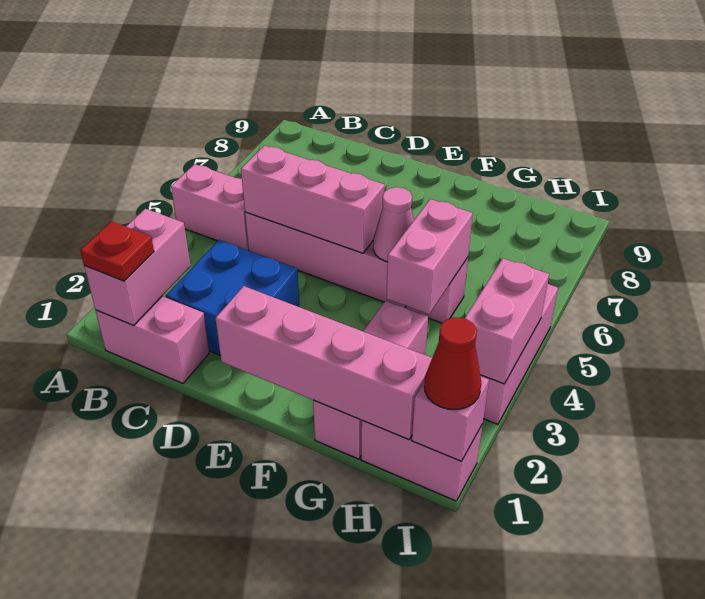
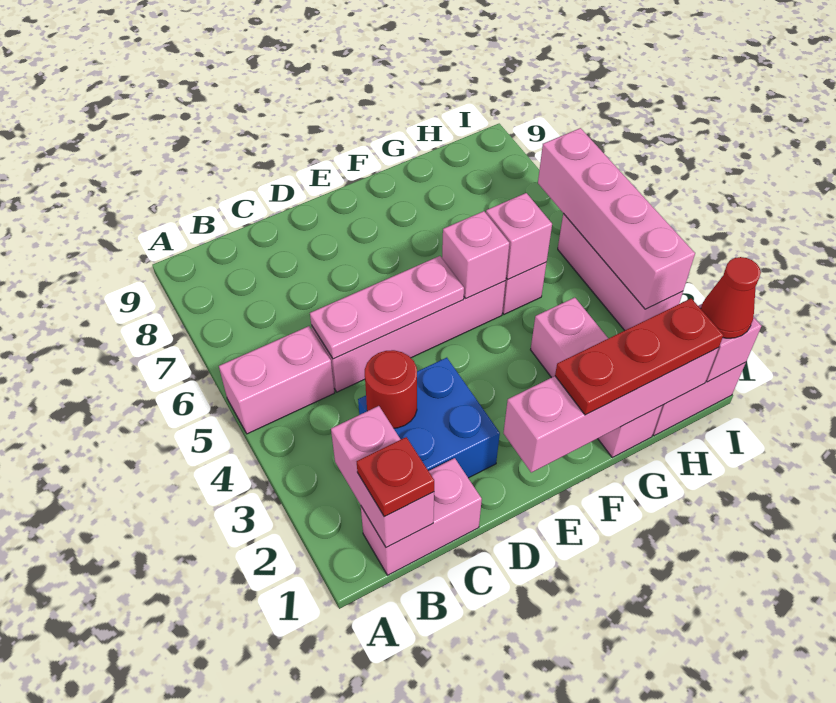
none -> red round brick C3 level 2
pink brick C5:E5 level 2 -> pink plate C5:E5 level 2
none -> red plate F1:H1 level 3
pink cone F5 level 2 -> pink brick F5 level 2
pink brick G4:G5 level 2 -> pink brick G5 level 2
pink brick I3:I4 level 2 -> pink brick I3:I6 level 2

